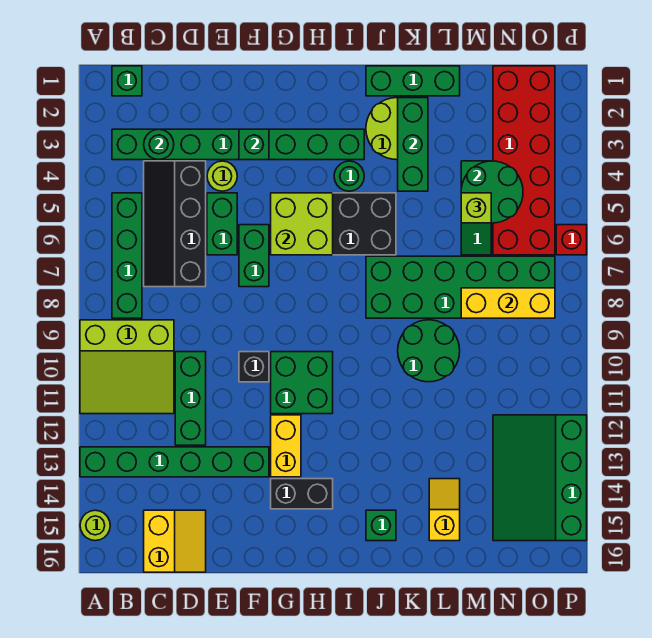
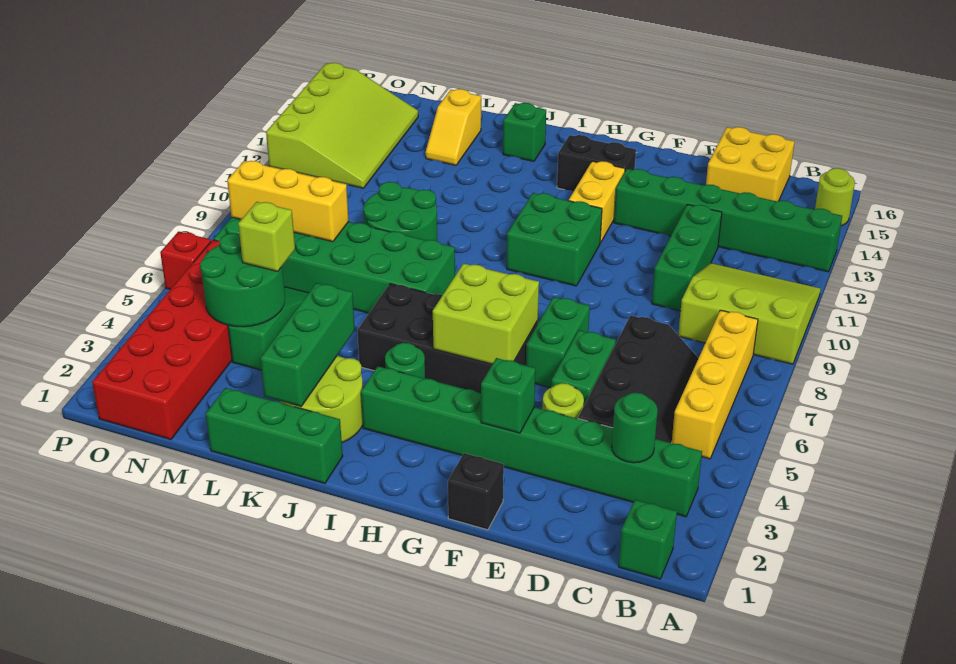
green brick B5:B8 level 1 -> yellow brick B5:B8 level 1
yellow slope C15:D16 level 1 top C -> yellow brick C15:D16 level 1
black brick F10 level 1 -> black brick F1 level 1
green slope N12:P15 level 1 top P -> lime slope N12:P15 level 1 top P

